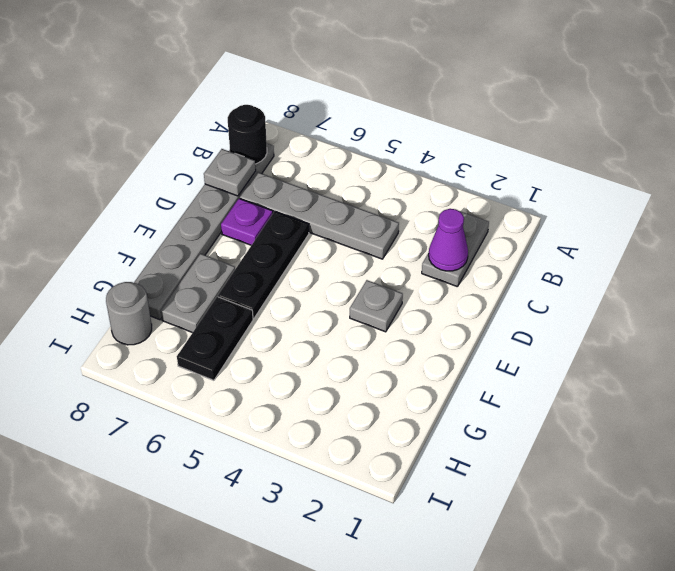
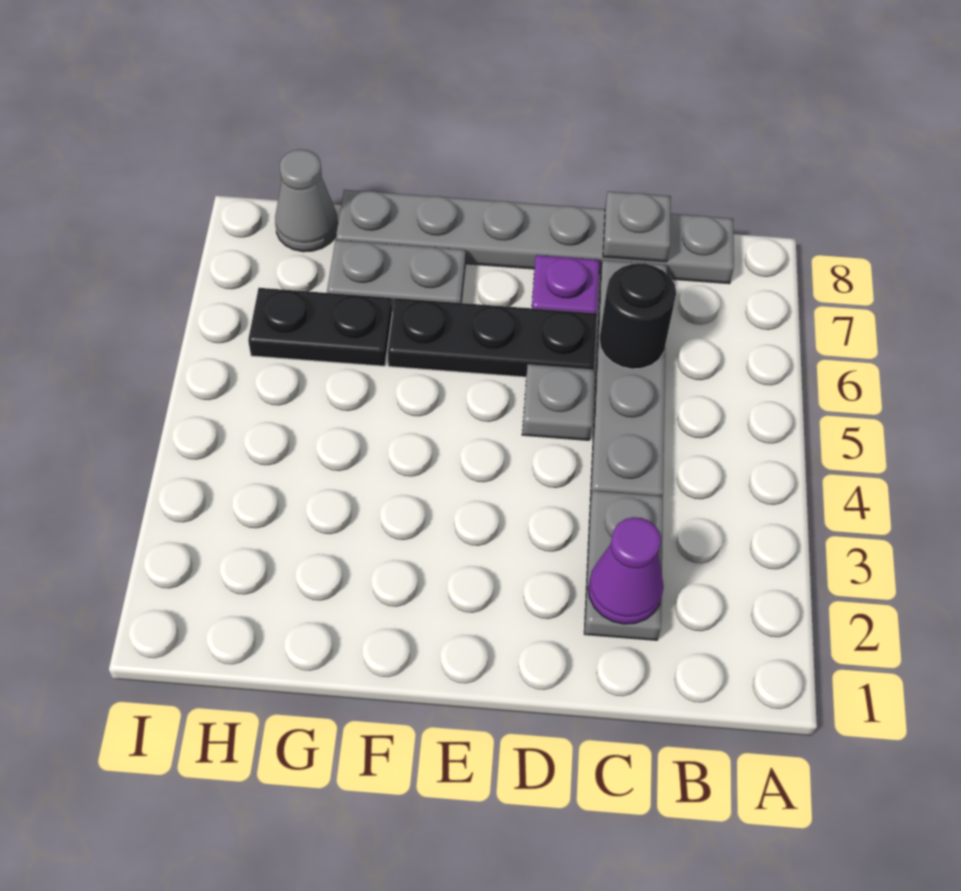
grey plate B2:C2 level 1 -> grey plate C2:C3 level 1
black round brick B8 level 2 -> black round brick C6 level 2
grey plate E3 level 1 -> grey plate D5 level 1
grey round brick H8 level 1 -> grey cone H8 level 1

